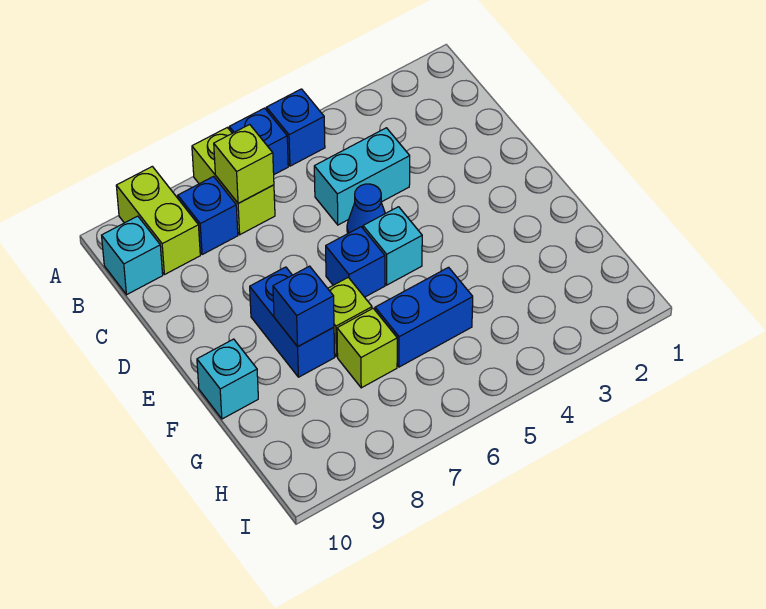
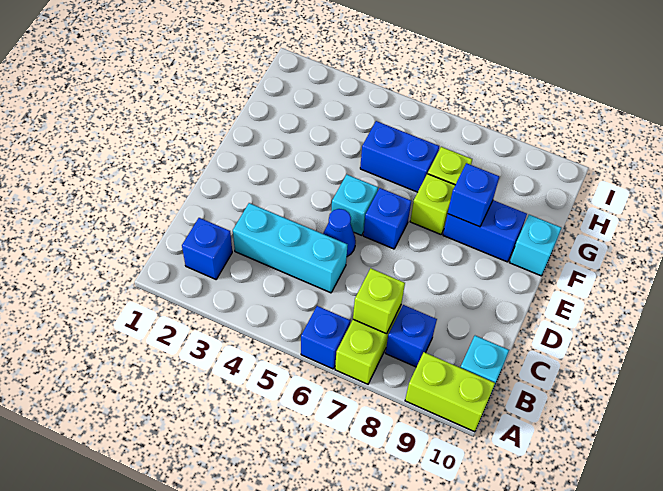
blue brick A5 level 1 -> blue brick B2 level 1
lime brick A9:B9 level 1 -> lime brick A9:A10 level 1
cyan brick C4:C5 level 1 -> cyan brick C3:C5 level 1
blue brick E8:F8 level 1 -> blue brick F8:F9 level 1

